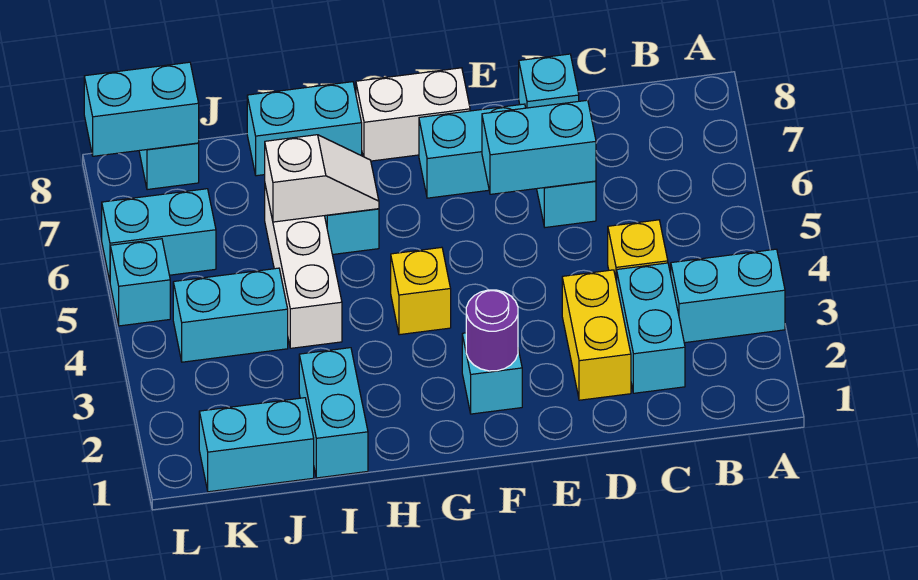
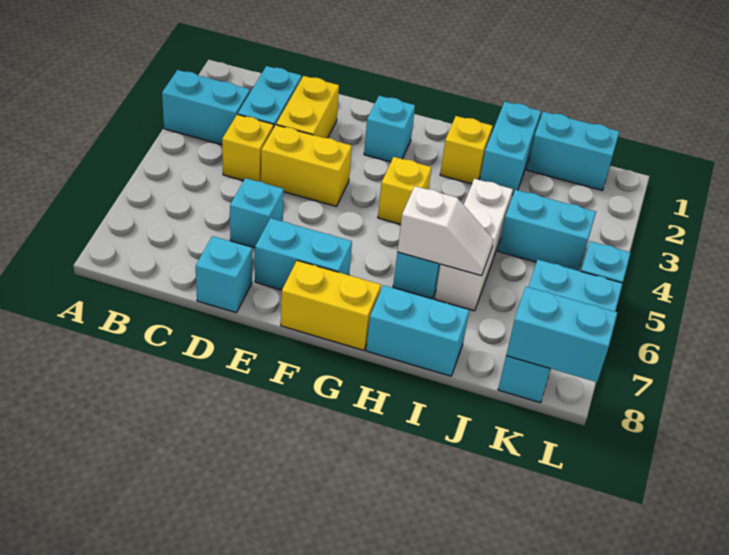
none -> yellow brick D4:E4 level 1
cyan brick D6:E6 level 2 -> none
purple round brick F2 level 2 -> none
white brick F8:G8 level 1 -> yellow brick F8:G8 level 1
none -> yellow brick H2 level 1
white slope H6:I6 level 2 top I -> white slope H6:I6 level 2 top H

